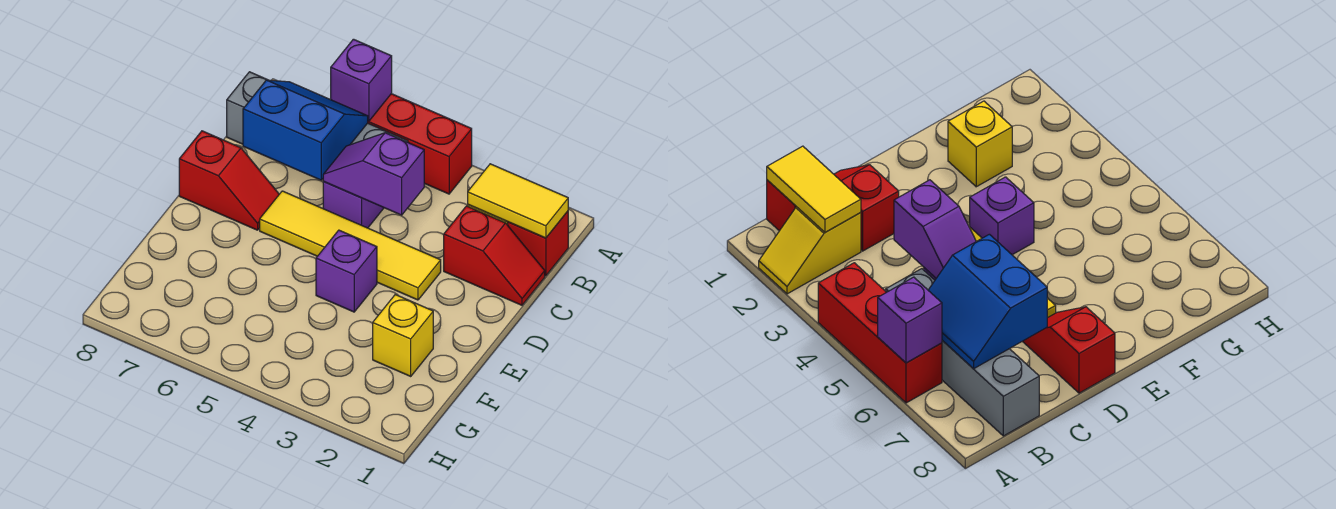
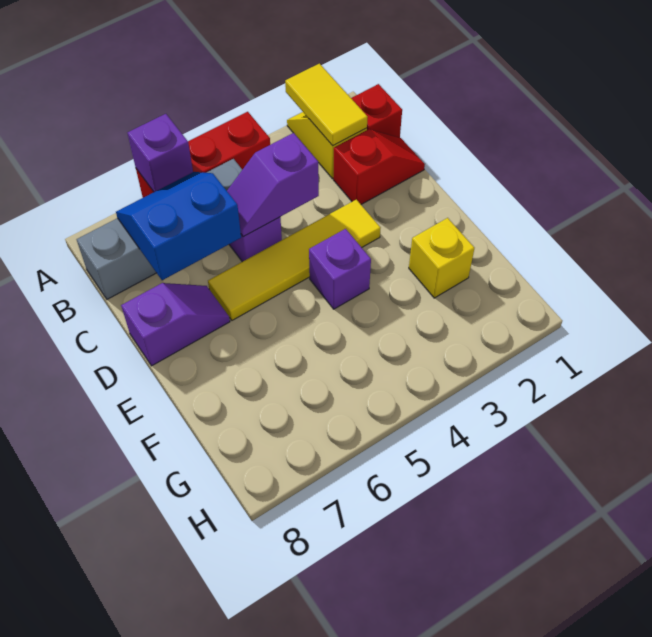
yellow tile B1:B2 level 2 -> yellow tile A2:B2 level 2
red slope D7:D8 level 1 top 8 -> purple slope D7:D8 level 1 top 8

